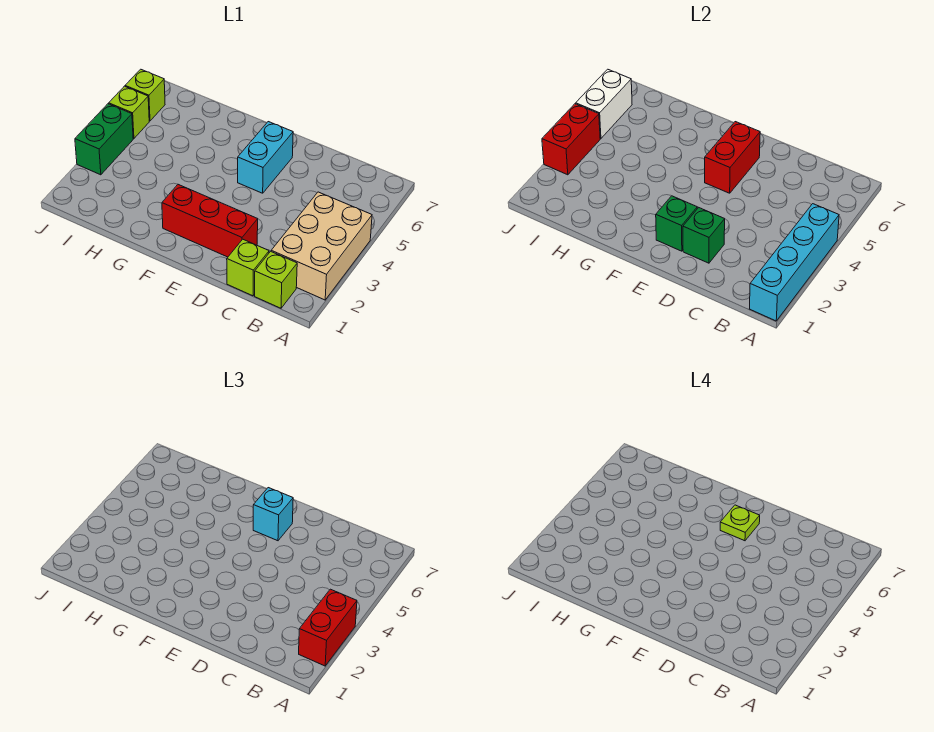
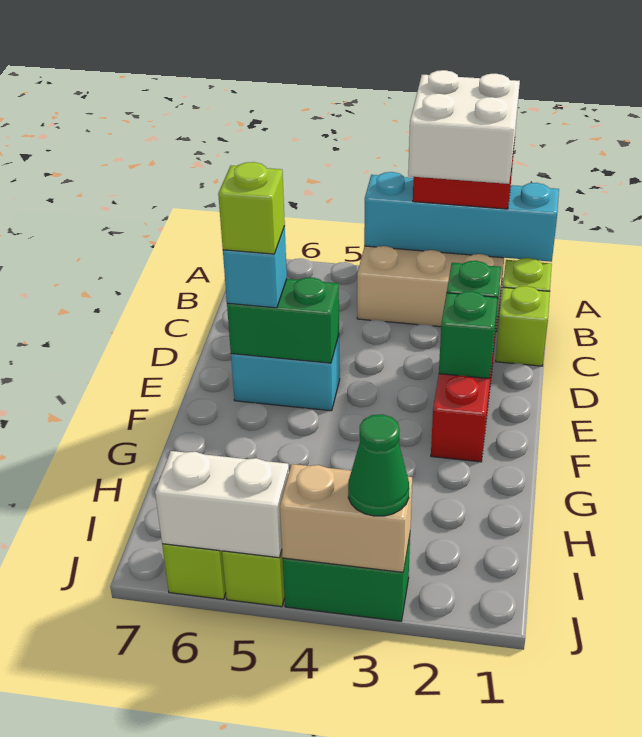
none -> white brick A2:B3 level 4
red brick E5:E6 level 2 -> green brick E5:E6 level 2
lime plate E6 level 4 -> lime brick E6 level 4
red brick J3:J4 level 2 -> tan brick J3:J4 level 2
none -> green cone J3 level 3

